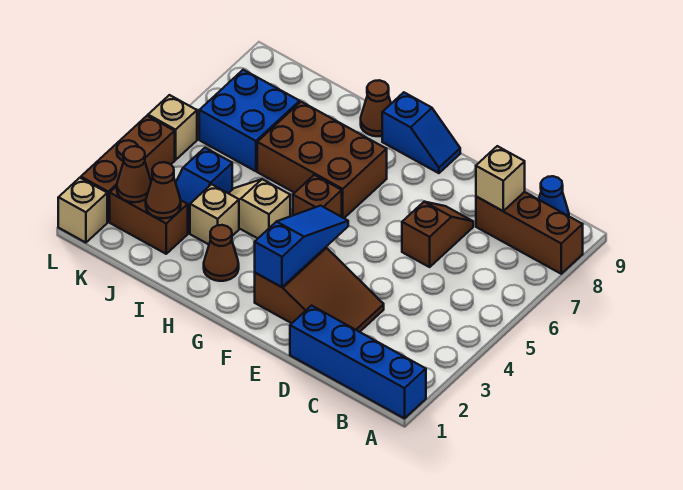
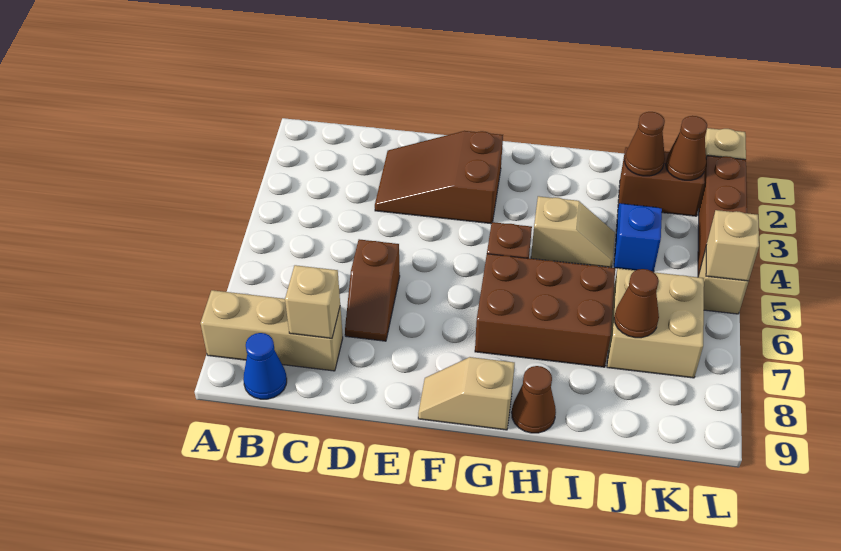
blue brick A1:D1 level 1 -> none
brown brick A8:C8 level 1 -> tan brick A8:C8 level 1
blue slope F2:F4 level 2 top 2 -> none
blue slope F9:G9 level 1 top G -> tan slope F9:G9 level 1 top G
brown cone H2 level 1 -> brown cone J7 level 2
tan brick I3 level 1 -> tan brick L5 level 2
blue brick J6:K7 level 1 -> tan brick J6:K7 level 1

